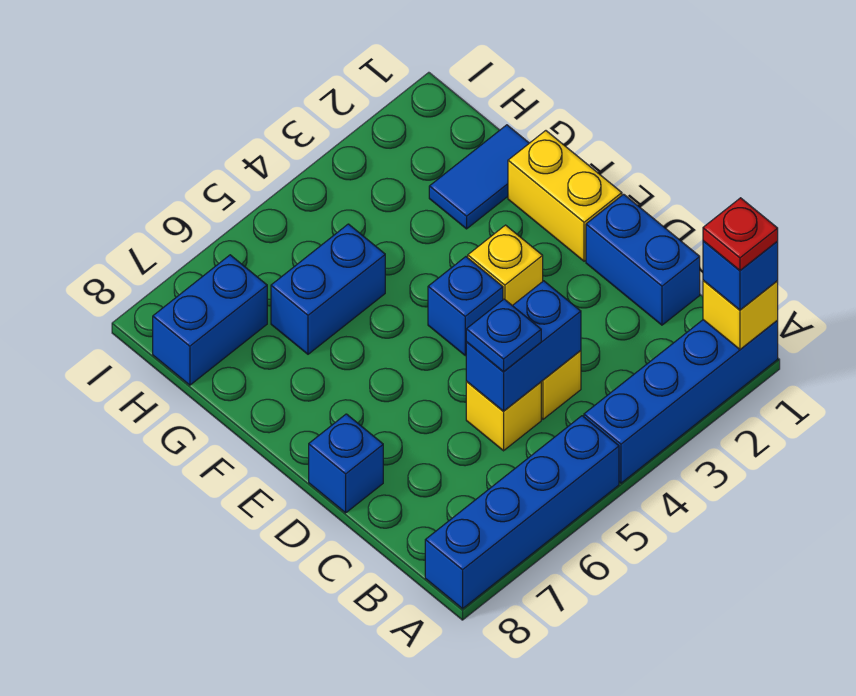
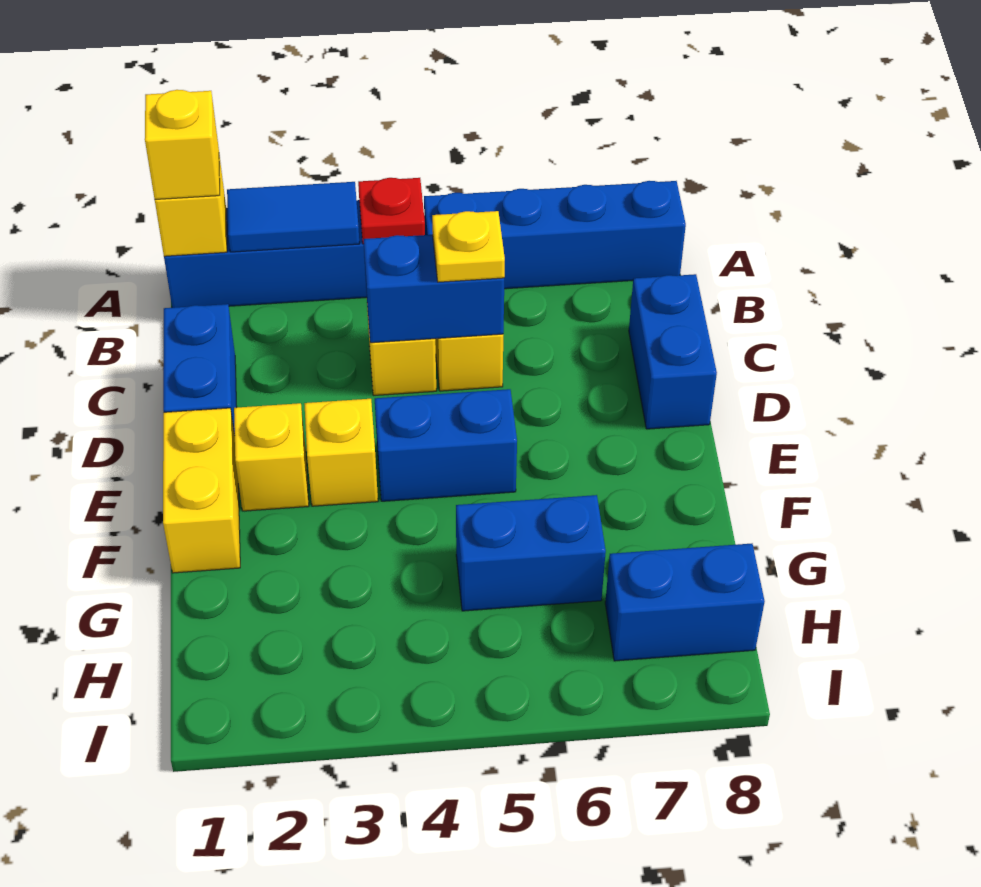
blue brick A1 level 3 -> yellow brick A1 level 3
red plate A1 level 4 -> red plate A4 level 2
blue plate C5 level 3 -> yellow plate C5 level 3
blue brick D8 level 1 -> blue brick C8:D8 level 1
none -> yellow brick E2 level 1
blue brick E4 level 1 -> blue brick E4:E5 level 1
blue tile G1:G2 level 1 -> blue tile A2:A3 level 2

